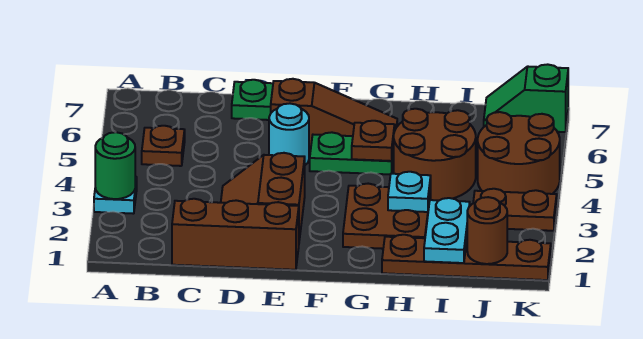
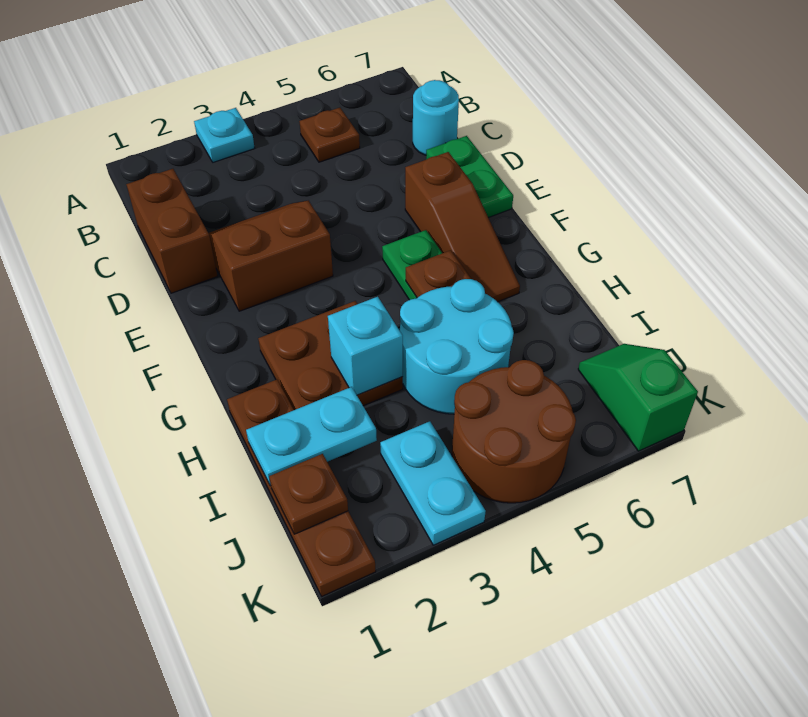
green round brick A3 level 2 -> none
brown brick C1:E1 level 1 -> brown brick C1:D1 level 1
cyan round brick E5 level 1 -> cyan round brick C7 level 1
cyan plate H3 level 2 -> cyan brick H3 level 2
brown round brick H4:I5 level 1 -> cyan round brick H4:I5 level 1
brown round brick J1 level 2 -> brown plate J1 level 2
brown plate J3:K3 level 1 -> cyan plate J3:K3 level 1

